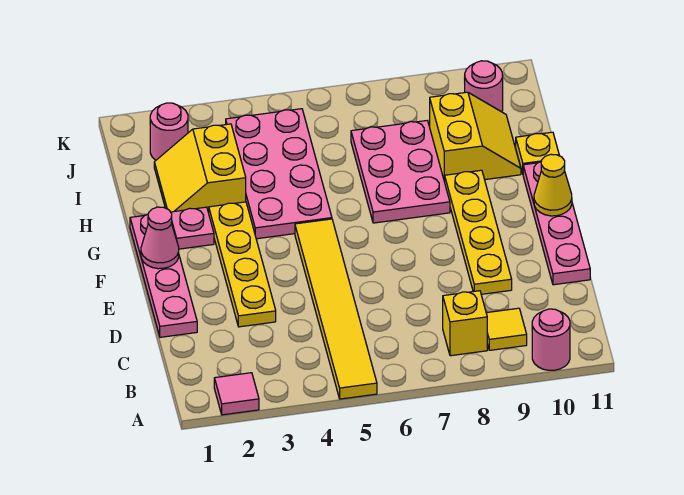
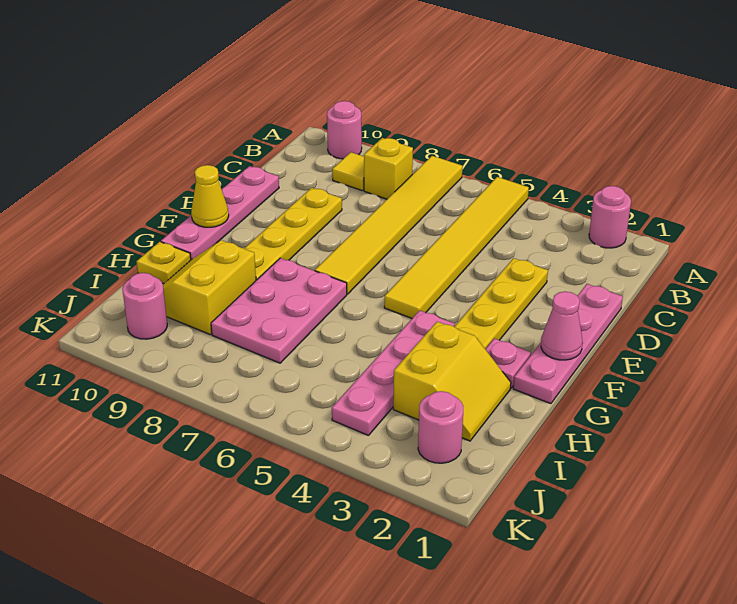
pink tile A2 level 1 -> pink round brick A2 level 1
none -> yellow tile A7:F7 level 1
pink plate G4:J5 level 1 -> pink plate G4:J4 level 1

